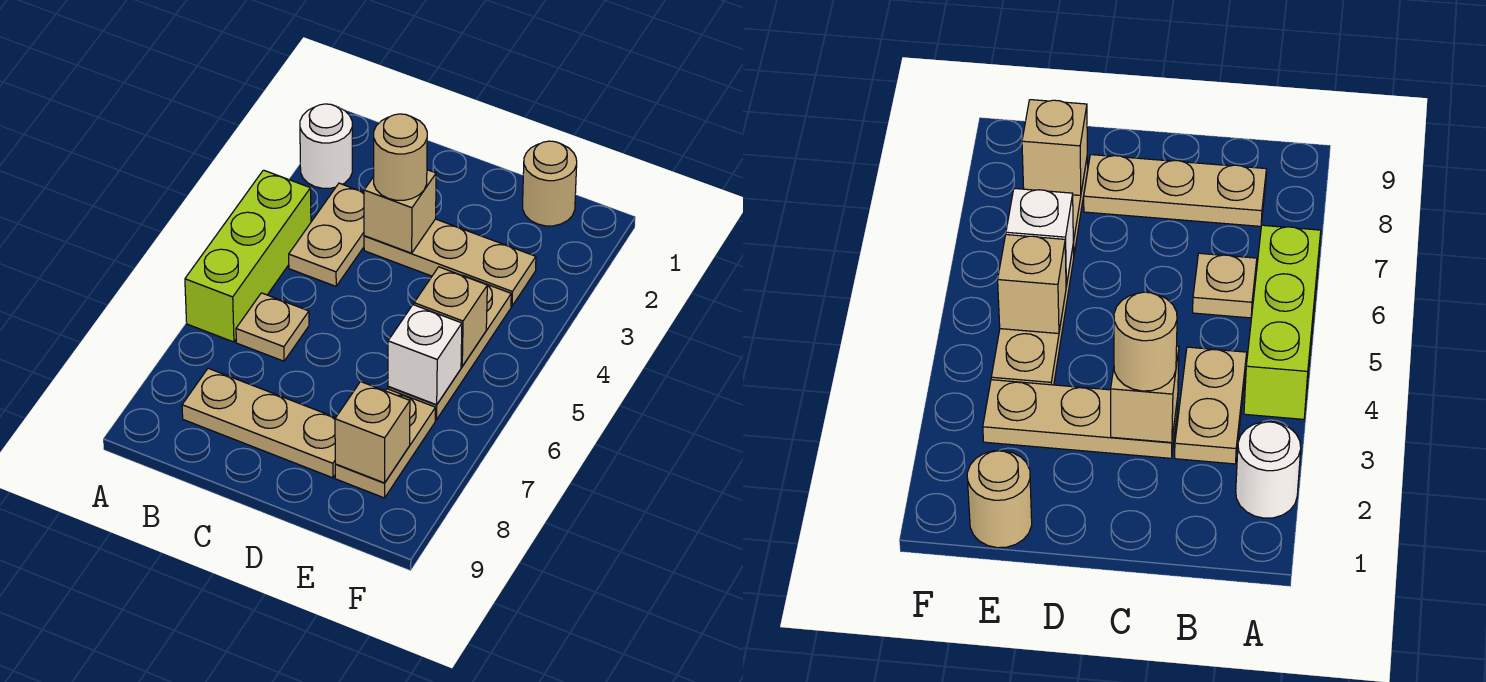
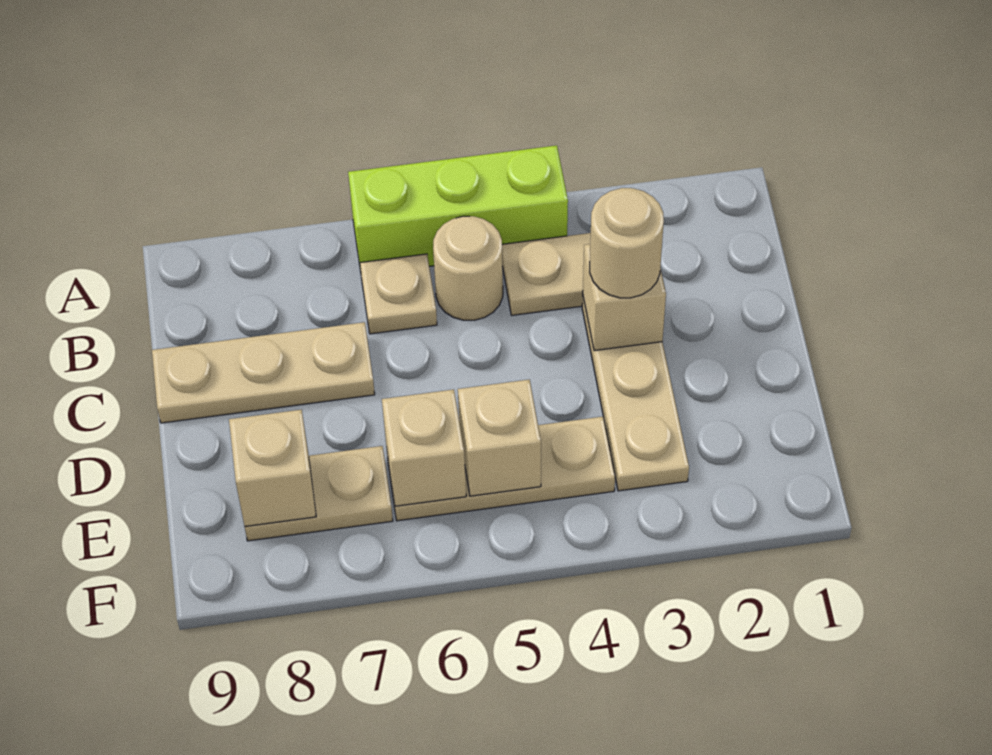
white round brick A2 level 1 -> none
tan plate B8:D8 level 1 -> tan plate C7:C9 level 1
tan round brick E1 level 1 -> tan round brick B5 level 1
white brick E6 level 2 -> tan brick E6 level 2

